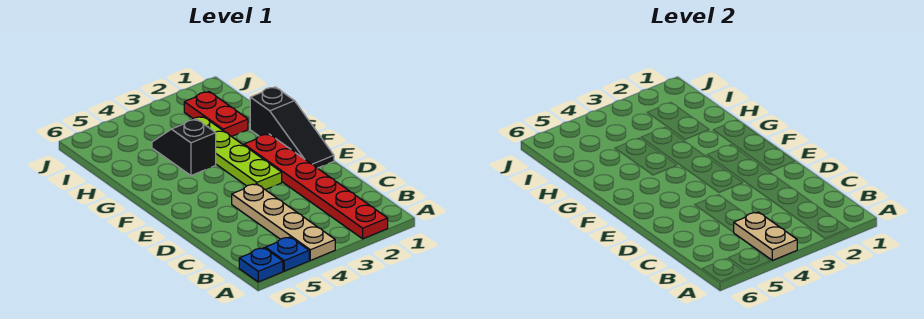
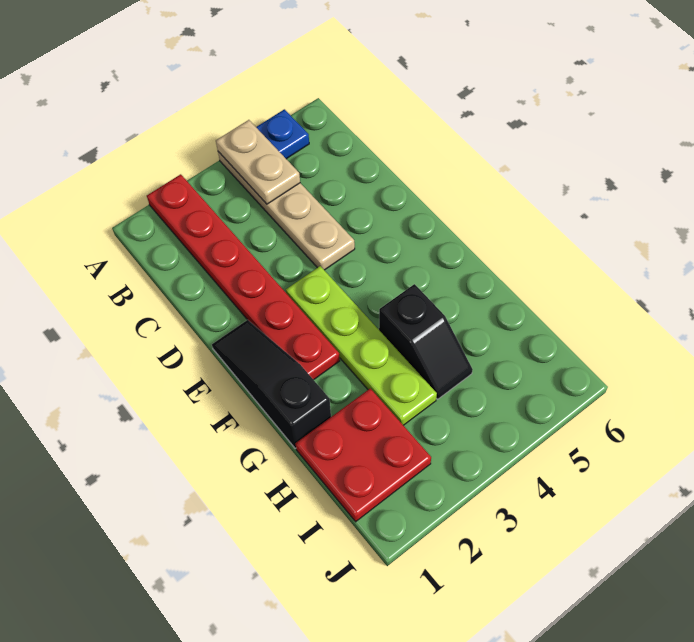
blue plate A6 level 1 -> none
red plate H2:I2 level 1 -> red plate H1:I2 level 1

